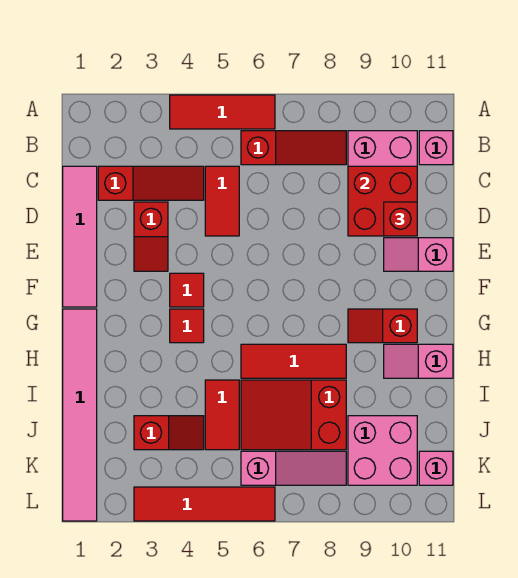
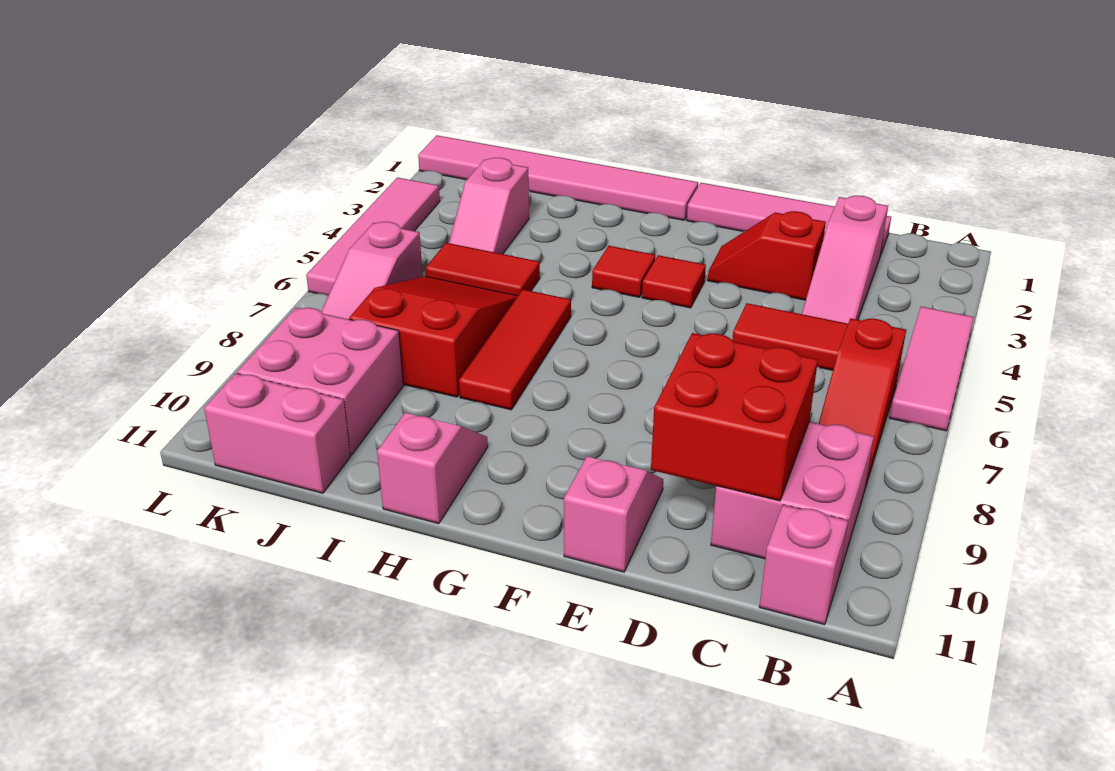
red tile A4:A6 level 1 -> pink tile A4:A6 level 1
red slope C2:C4 level 1 top 2 -> pink slope C2:C4 level 1 top 2
red brick D10 level 3 -> none
red slope G9:G10 level 1 top 10 -> none
red slope J3:J4 level 1 top 3 -> pink slope J3:J4 level 1 top 3
pink brick K11 level 1 -> pink brick J11:K11 level 1
red tile L3:L6 level 1 -> pink tile L3:L6 level 1

